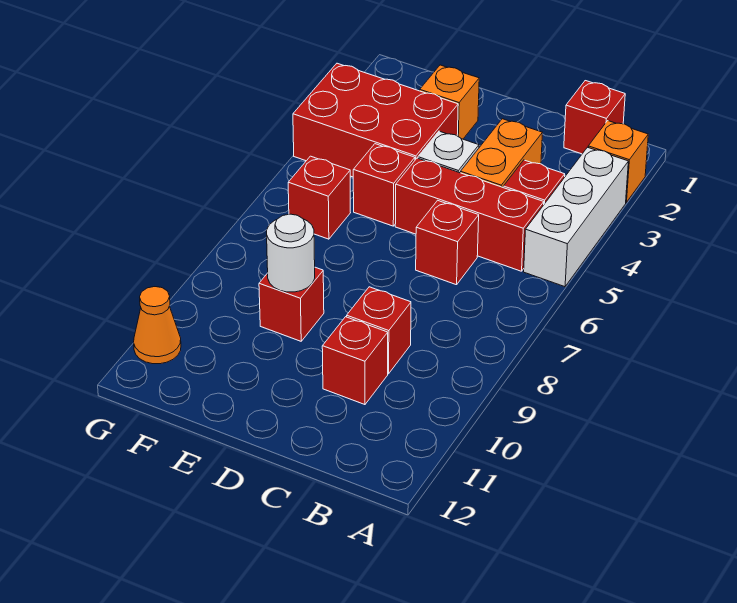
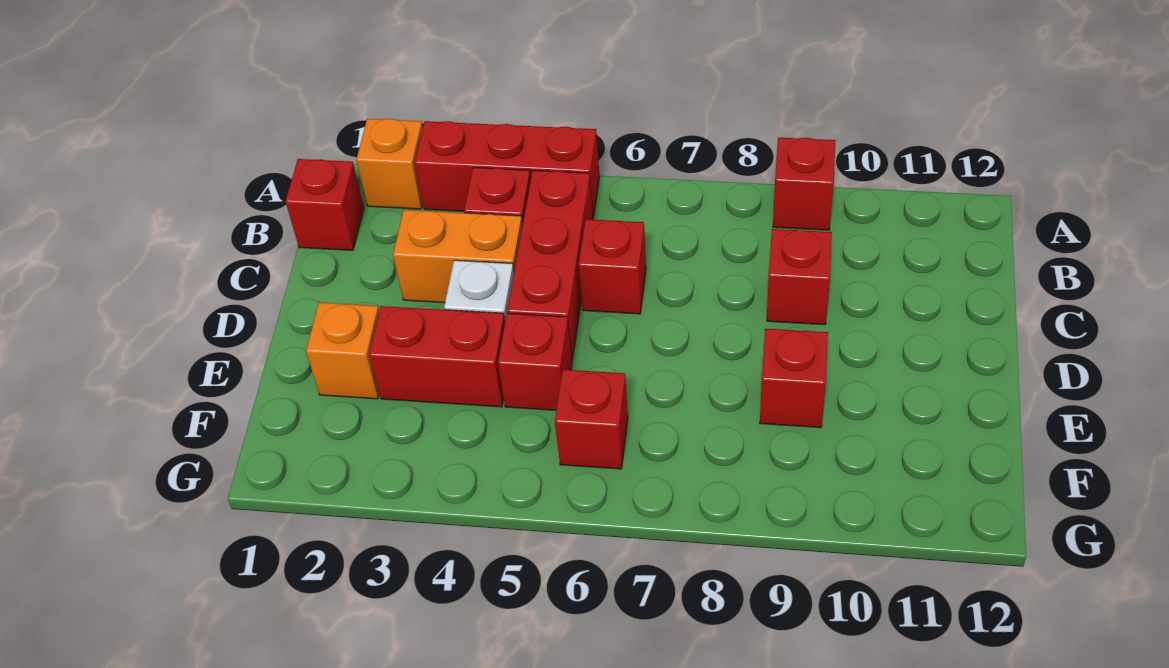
white brick A3:A5 level 1 -> red brick A3:A5 level 1
red brick C10 level 1 -> red brick A9 level 1
red brick E3:G4 level 1 -> red brick E3:E4 level 1
white round brick E9 level 2 -> none
orange cone G11 level 1 -> none

